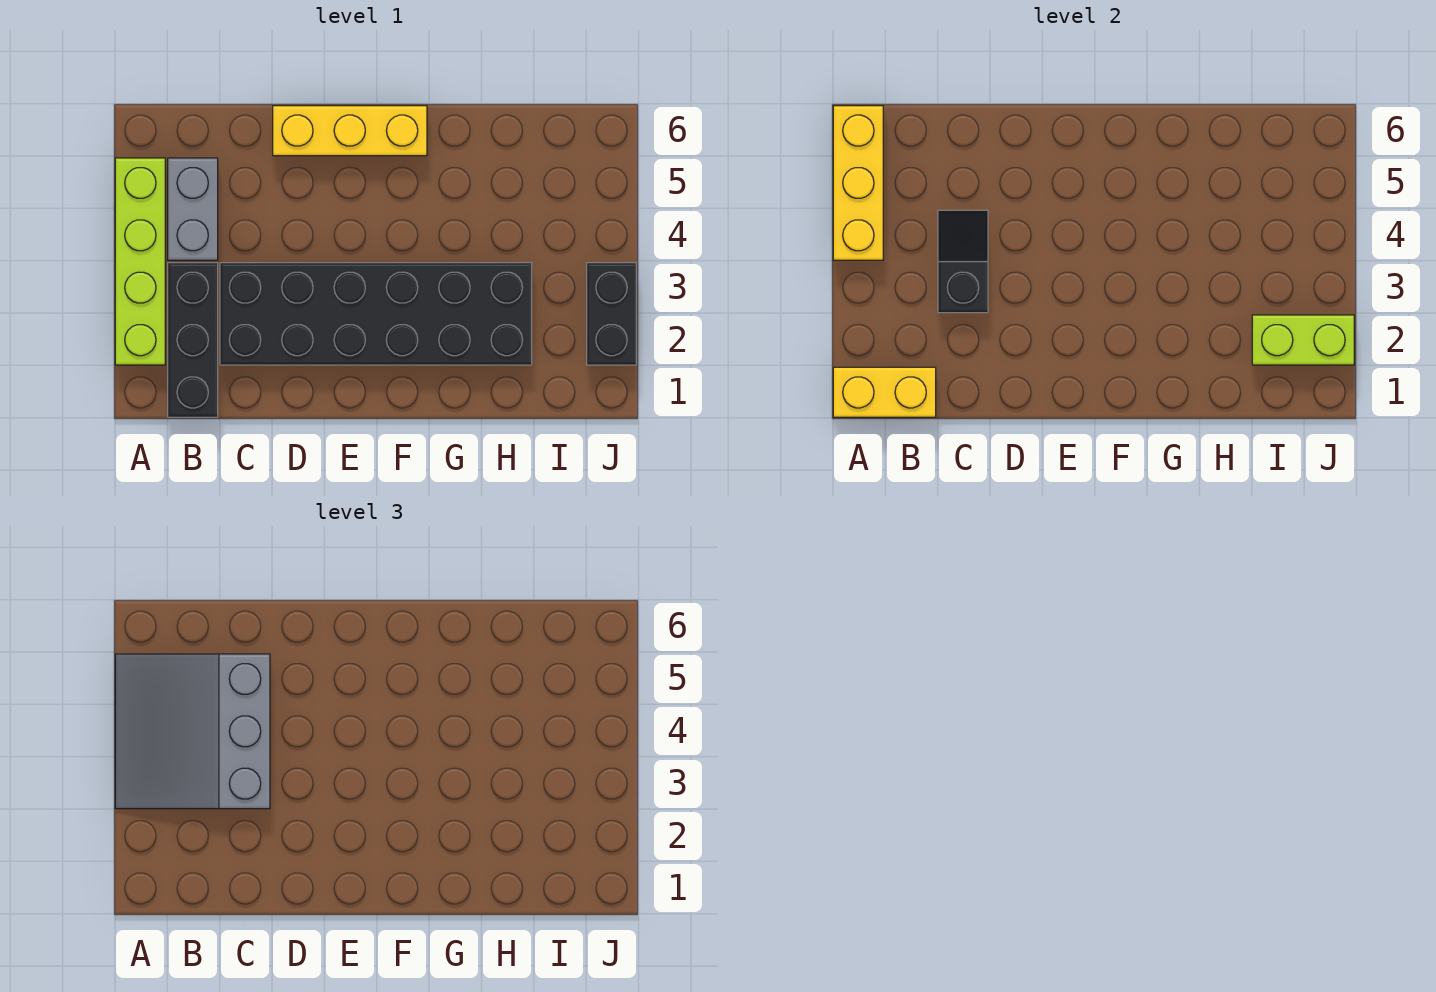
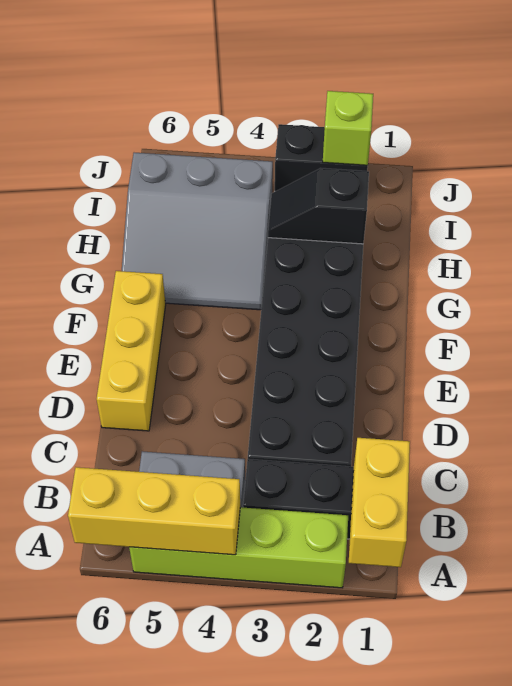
grey slope A3:C5 level 3 top C -> grey slope G4:I6 level 1 top I
black slope C3:C4 level 2 top 3 -> black slope H2:H3 level 2 top 2
lime brick I2:J2 level 2 -> lime brick J2 level 2

